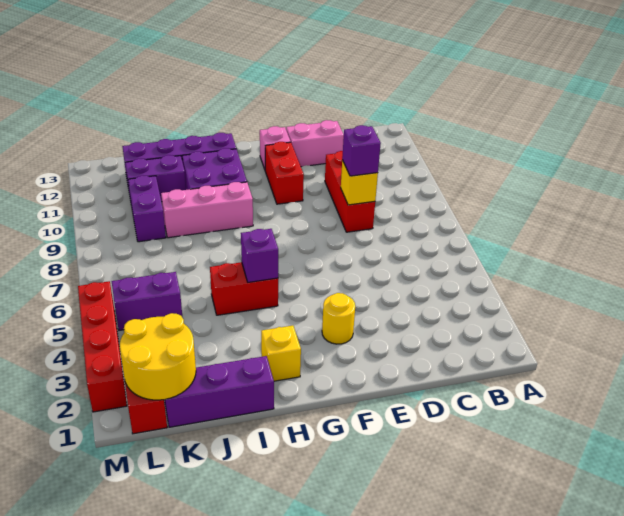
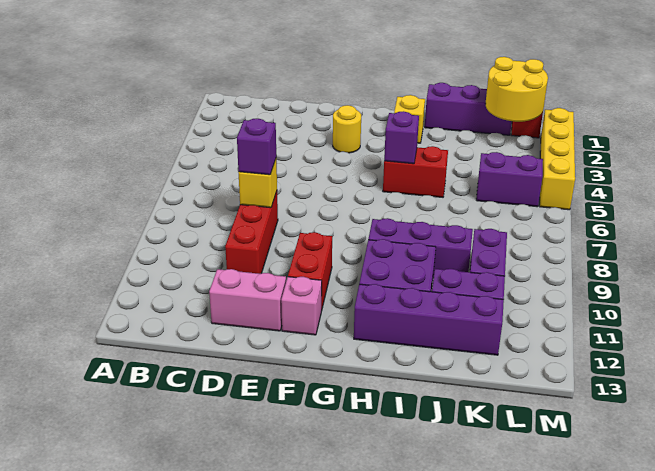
pink brick H9:J9 level 1 -> purple brick H9:J9 level 1
red brick M2:M5 level 1 -> yellow brick M2:M5 level 1

